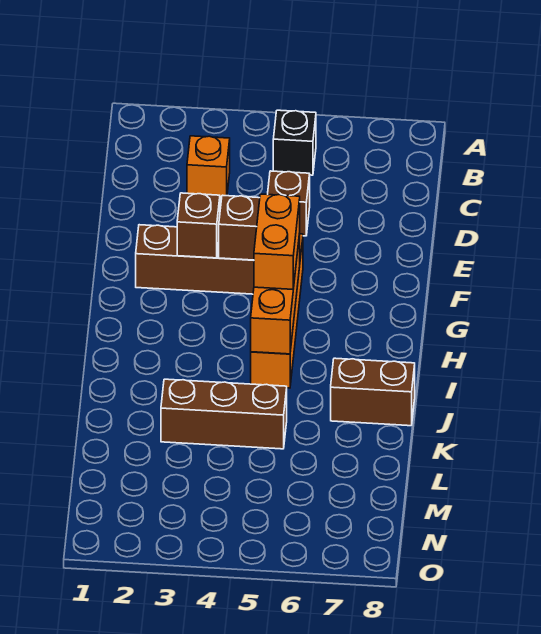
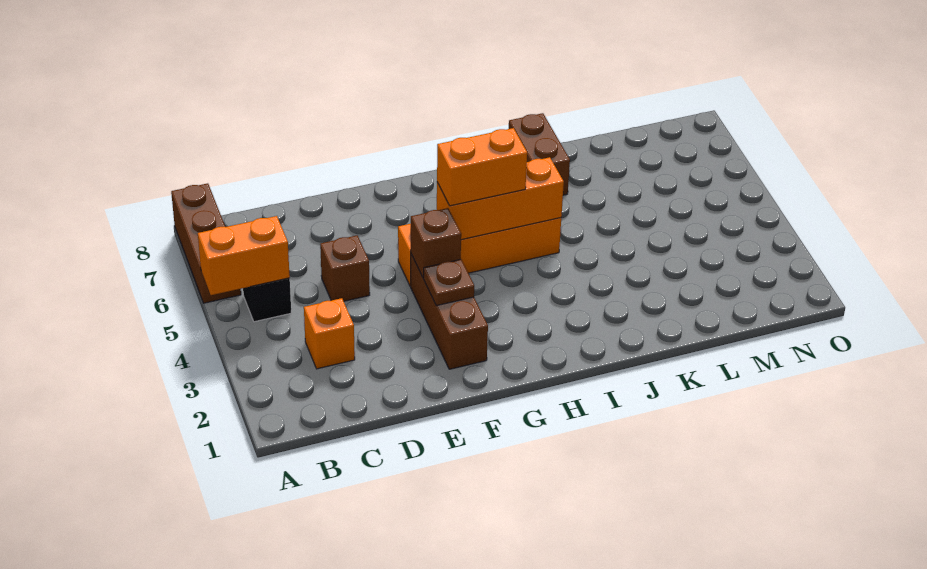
none -> orange brick A5:B5 level 2
brown brick F3 level 2 -> brown plate F3 level 2
brown brick K3:K5 level 1 -> brown brick A6:A8 level 1

